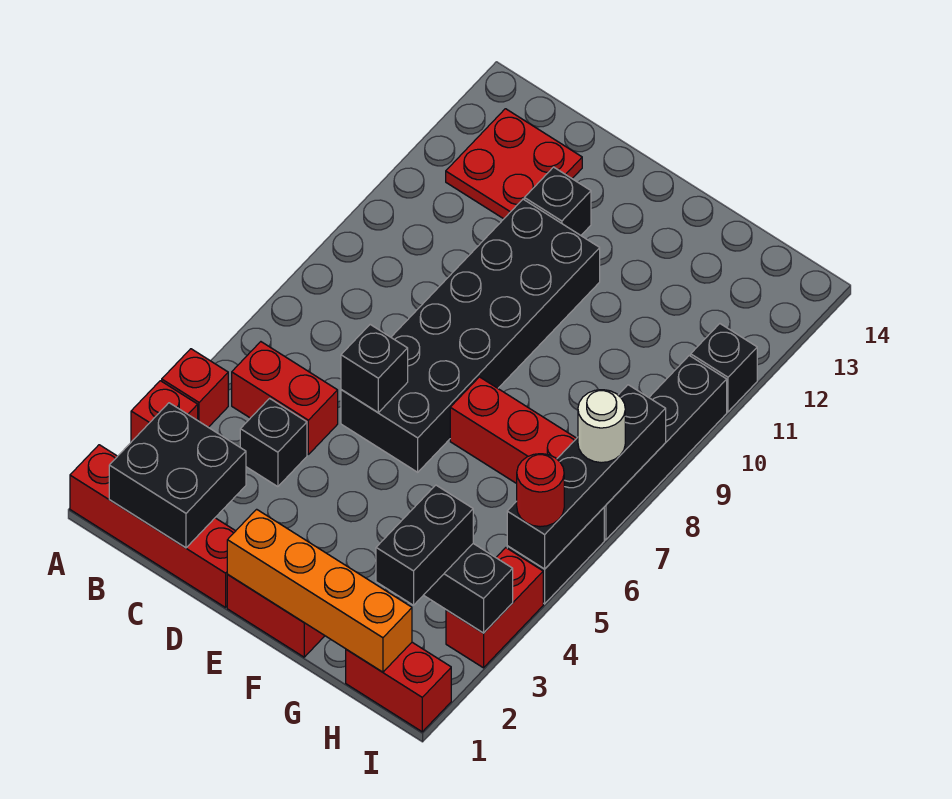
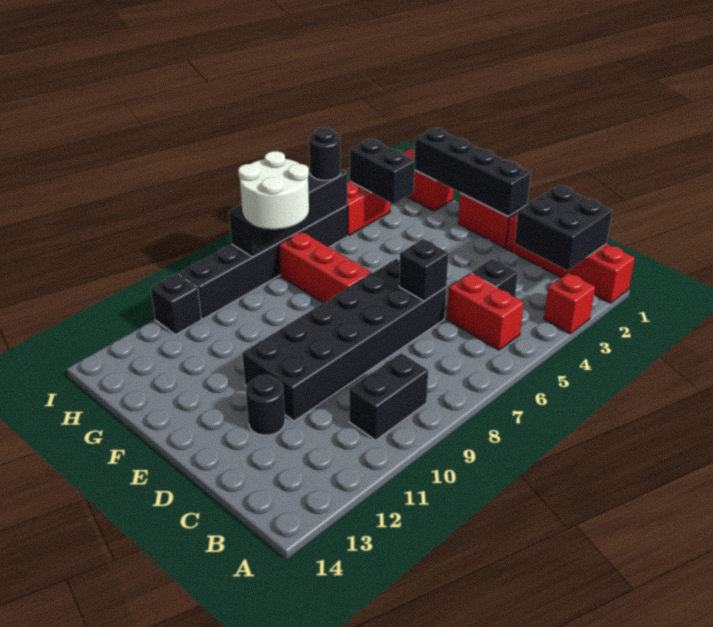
red brick A4 level 1 -> none
red plate B12:C13 level 1 -> none
black brick D12 level 1 -> black round brick D12 level 1
orange brick E1:H1 level 2 -> black brick E1:H1 level 2
black brick H2:H3 level 3 -> black brick B9:B10 level 1
red round brick I5 level 3 -> black round brick I5 level 3
white round brick I7 level 3 -> white round brick H7:I8 level 3

